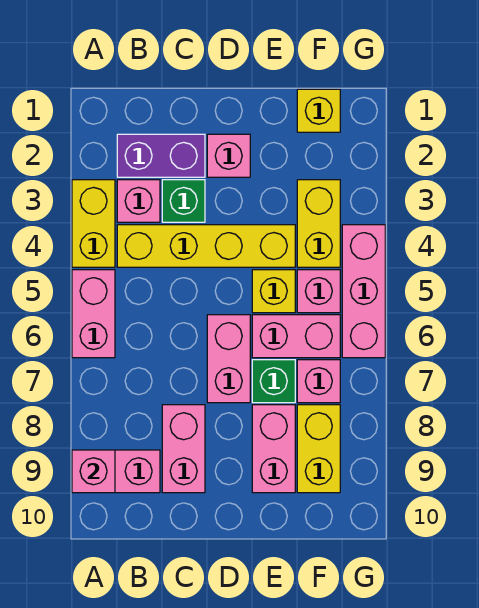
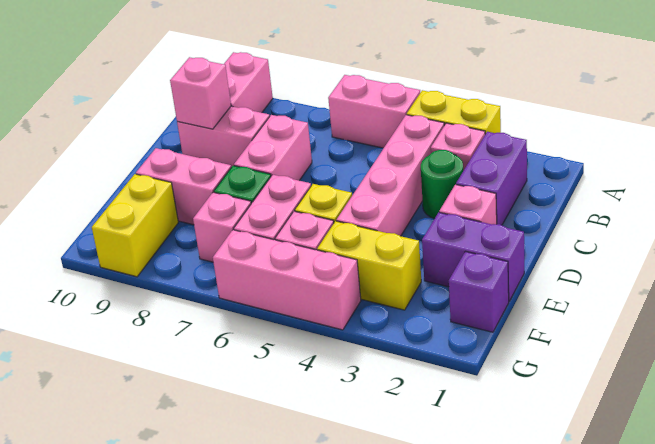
pink brick A9 level 2 -> pink brick C9 level 2
yellow brick B4:E4 level 1 -> pink brick B4:E4 level 1
green brick C3 level 1 -> green round brick C3 level 1
pink brick D6:D7 level 1 -> pink brick C7:D7 level 1
none -> purple brick E1:E2 level 1
yellow brick F1 level 1 -> purple brick F1 level 1
yellow brick F8:F9 level 1 -> yellow brick F9:G9 level 1

